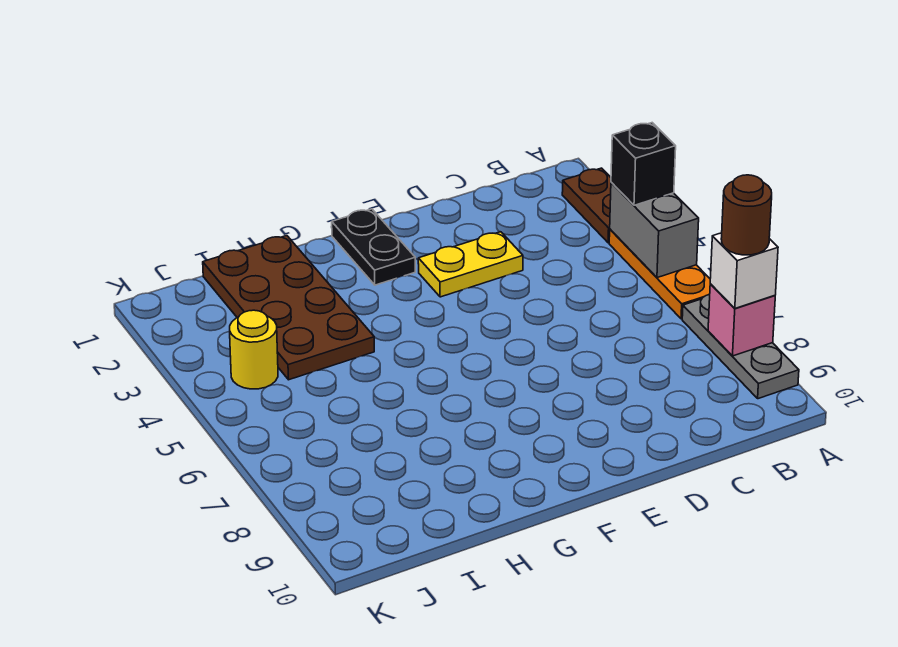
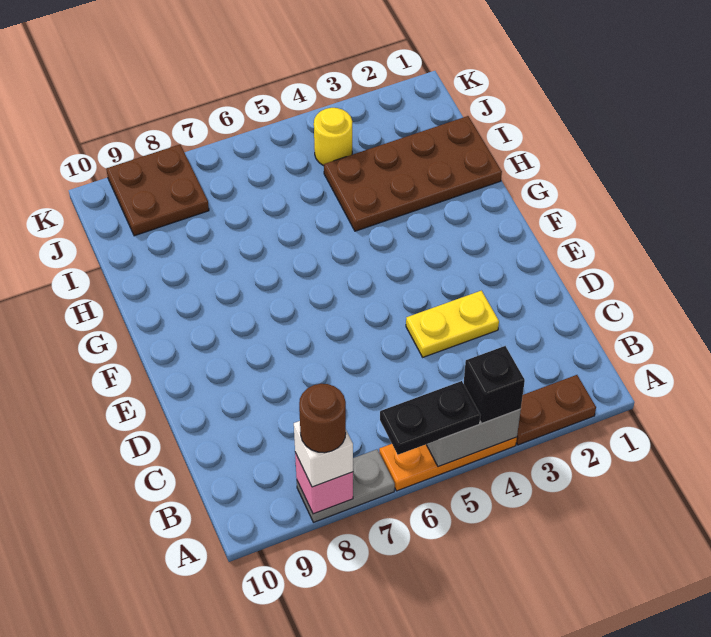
grey plate A7:A9 level 1 -> grey plate A7:A8 level 1
yellow plate D3:E3 level 1 -> yellow plate D3:D4 level 1
black plate F1:F2 level 1 -> black plate A5:A6 level 3
none -> brown plate J8:K9 level 1

